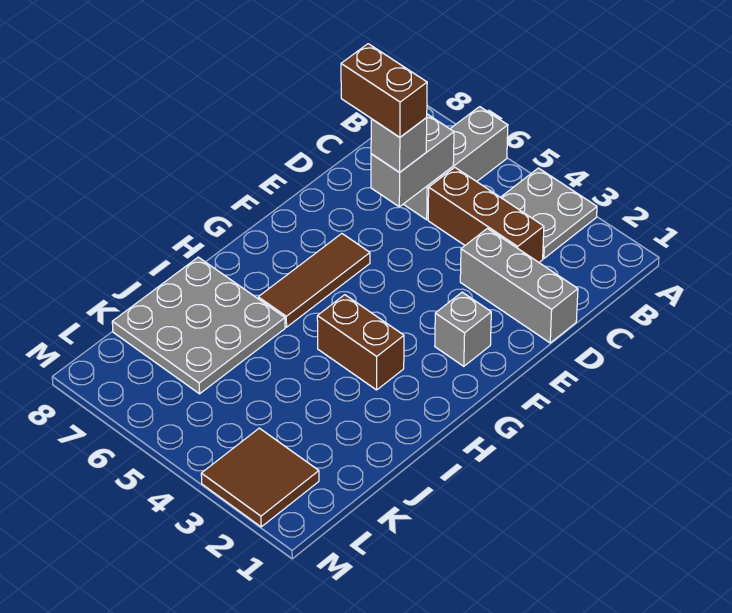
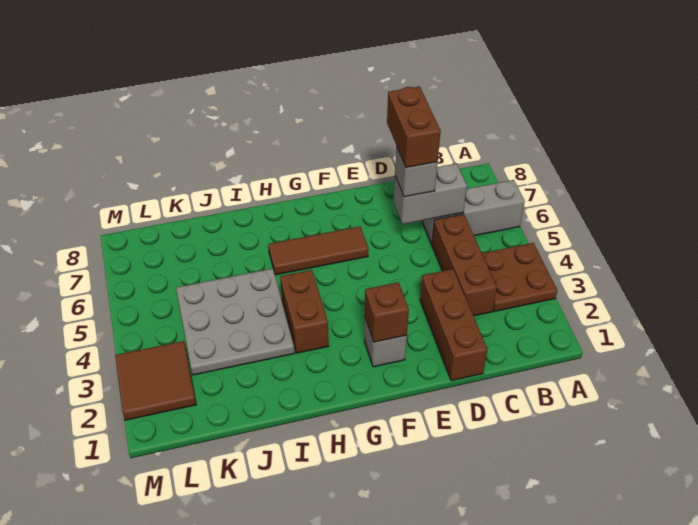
grey plate A3:B4 level 1 -> brown plate A3:B4 level 1
grey brick D1:D3 level 1 -> brown brick D1:D3 level 1
none -> brown brick F2 level 2
grey plate I6:K8 level 1 -> grey plate I3:K5 level 1

